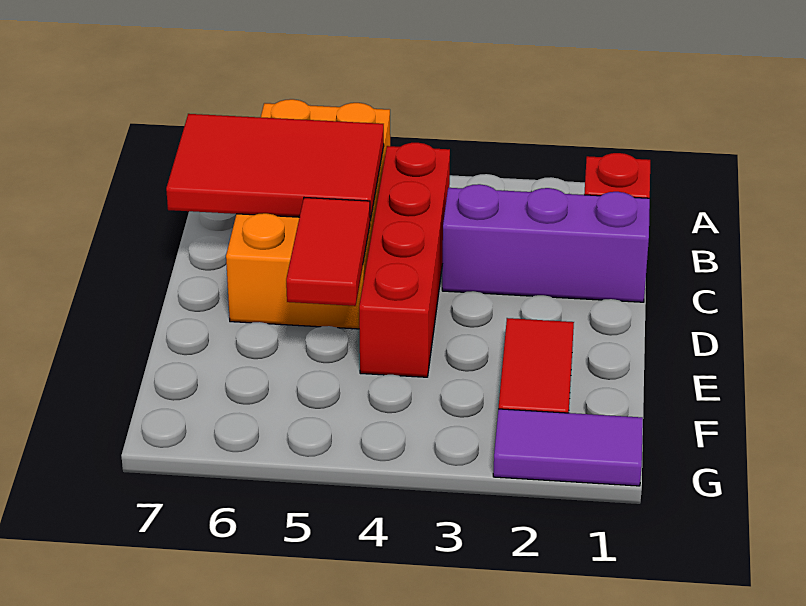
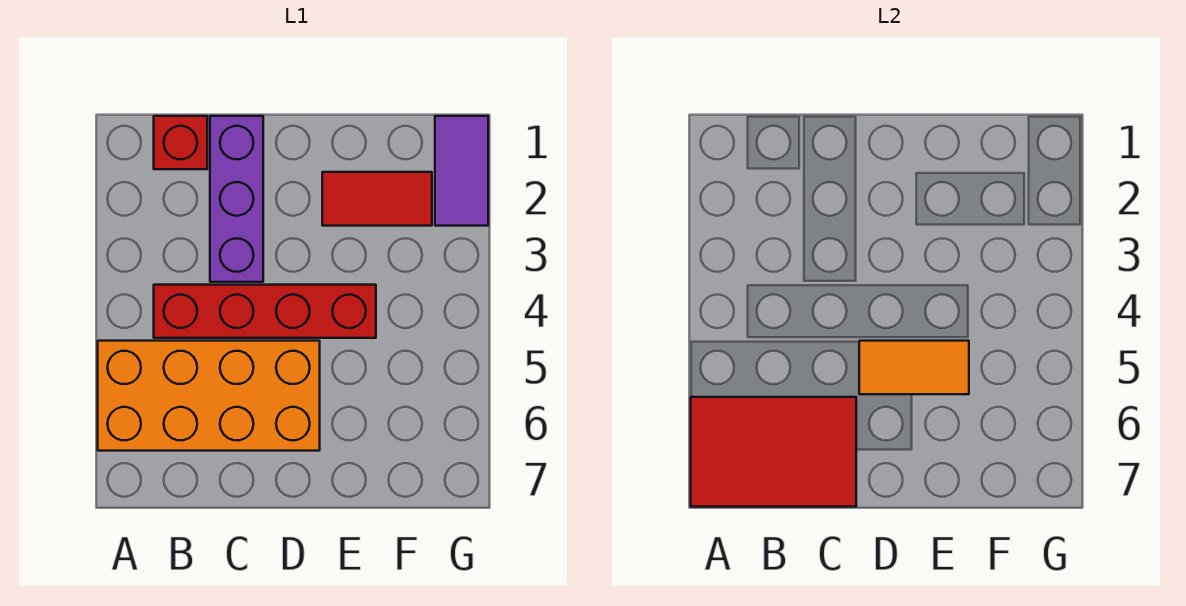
red tile B5:C7 level 2 -> red tile A6:C7 level 2
red tile D5:E5 level 2 -> orange tile D5:E5 level 2

